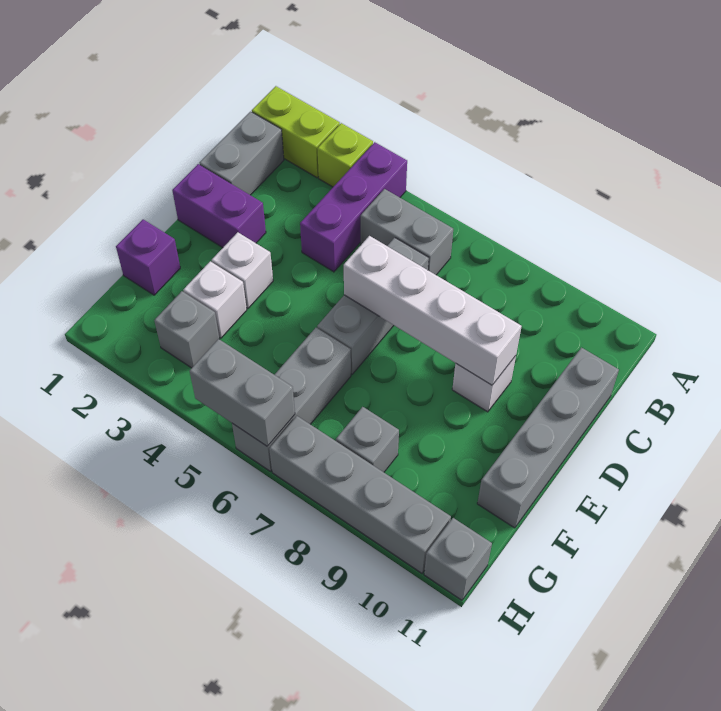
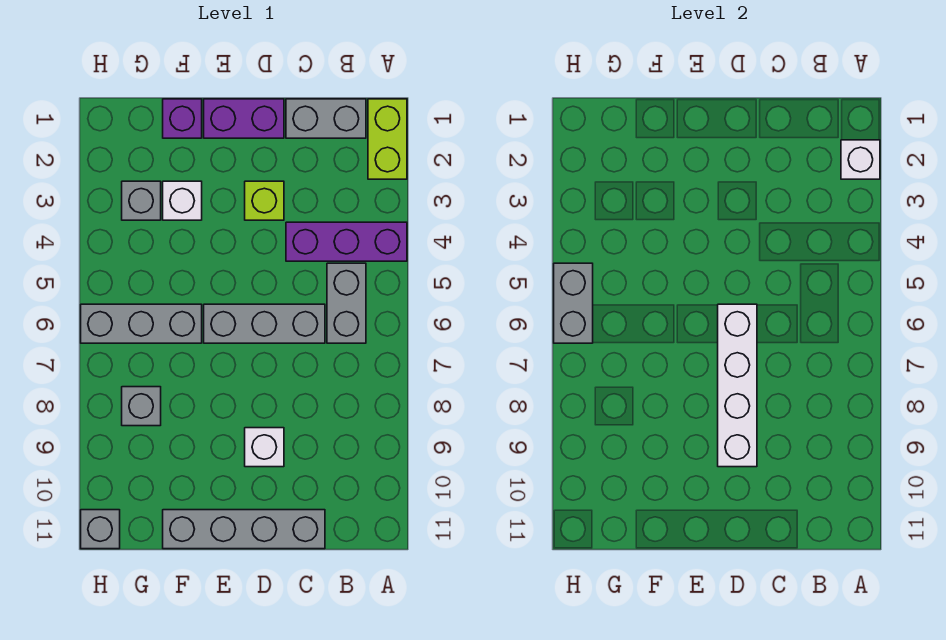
lime brick A3 level 1 -> lime brick D3 level 1
purple brick D1:D2 level 1 -> purple brick D1:E1 level 1
white brick E3 level 1 -> white brick A2 level 2
grey brick H7:H10 level 1 -> none

